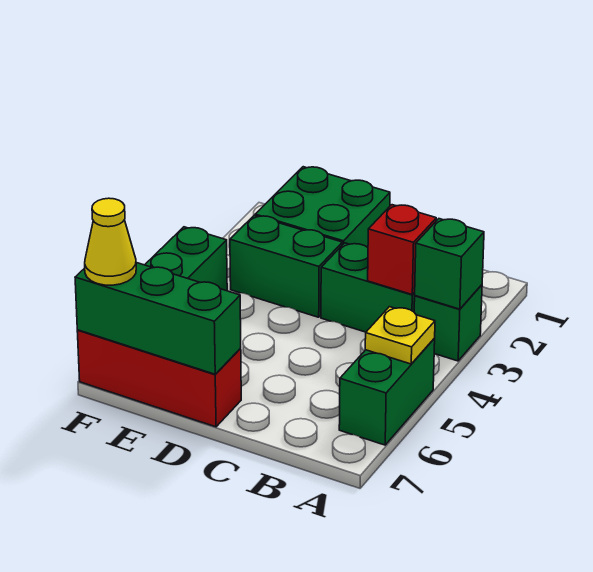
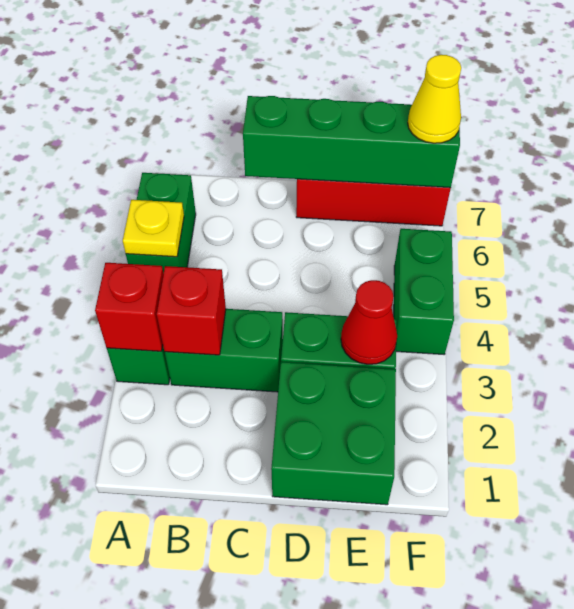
green brick A3 level 2 -> red brick A3 level 2
green brick D7:F7 level 2 -> green brick C7:F7 level 2
none -> red cone E3 level 2

